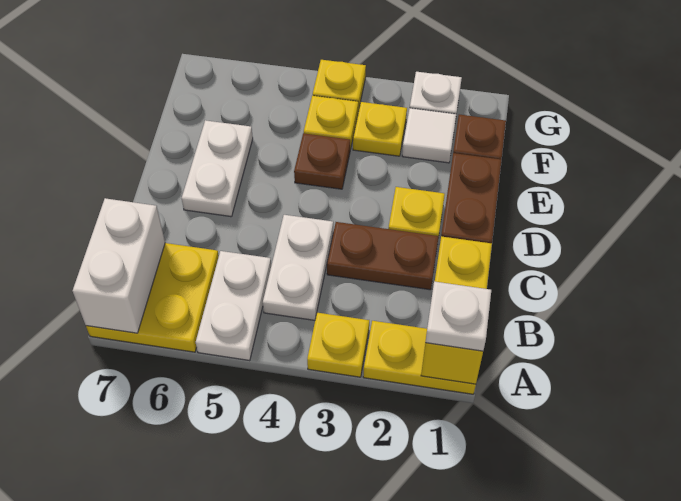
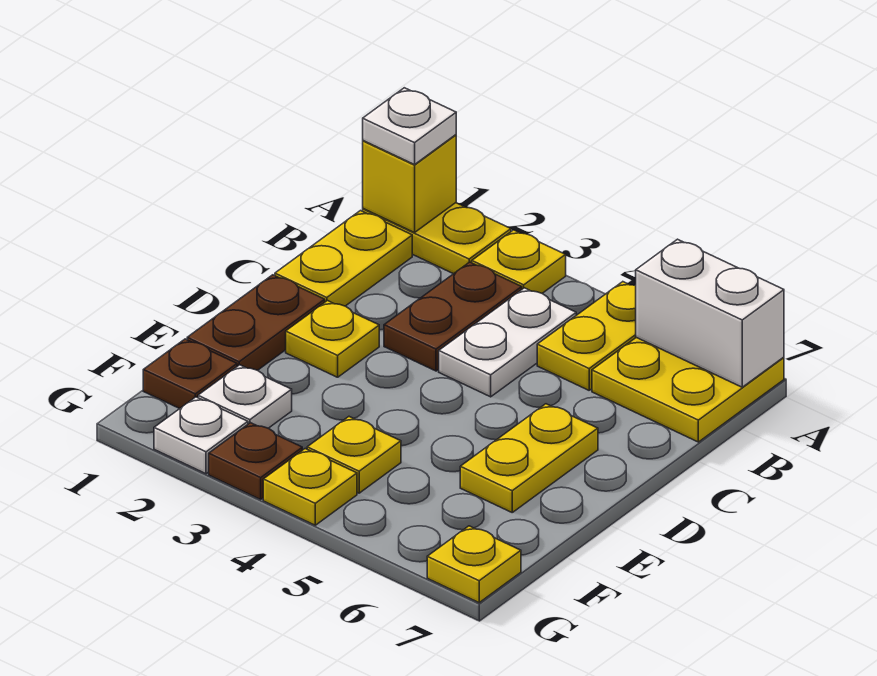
white plate A5:B5 level 1 -> yellow plate A5:B5 level 1
white brick A7:B7 level 2 -> white brick A6:A7 level 2
brown plate C2:C3 level 1 -> brown plate B3:C3 level 1
white plate D6:E6 level 1 -> yellow plate D6:E6 level 1
brown plate E4 level 1 -> brown plate G3 level 1
white tile F2 level 1 -> white plate F2 level 1
yellow plate F3 level 1 -> yellow plate G7 level 1

